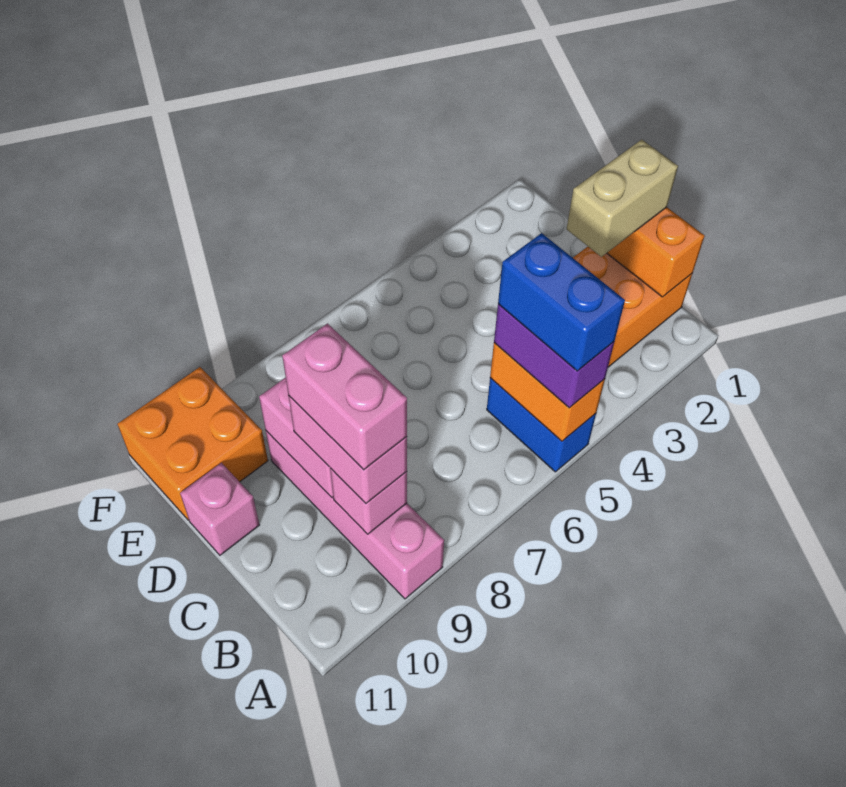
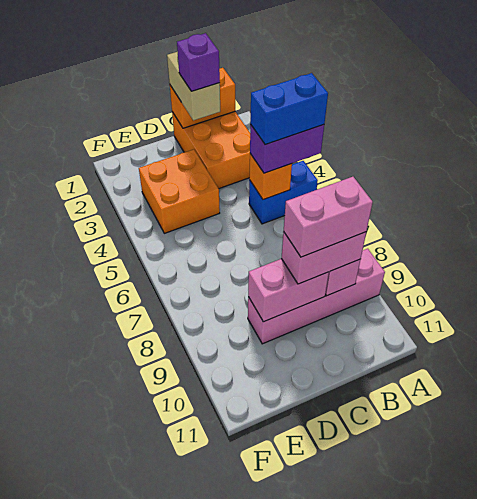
orange brick A5:B5 level 2 -> orange brick B5 level 2
none -> purple brick C2 level 4
pink brick D11 level 1 -> none
orange brick E10:F11 level 1 -> orange brick D3:E4 level 1

